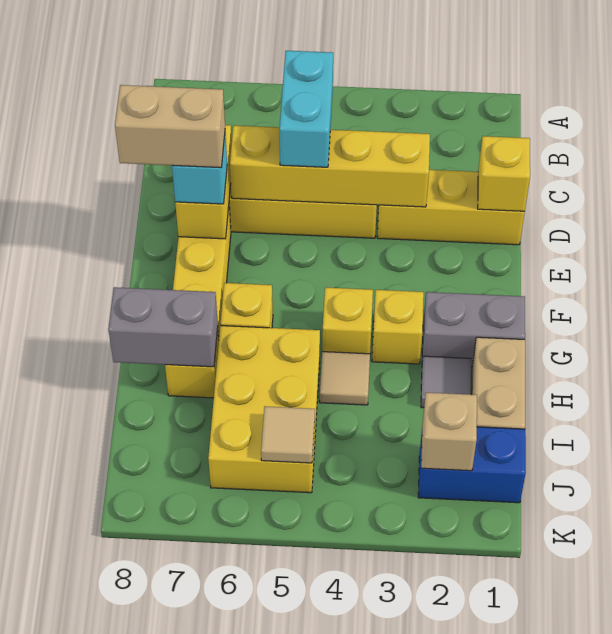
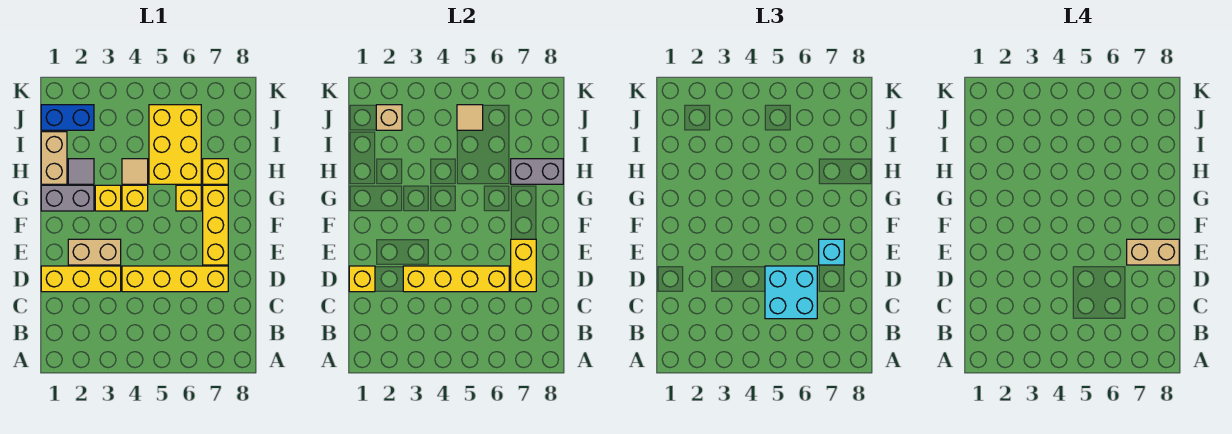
cyan brick C5:D5 level 3 -> cyan brick C5:D6 level 3
none -> tan brick E2:E3 level 1

